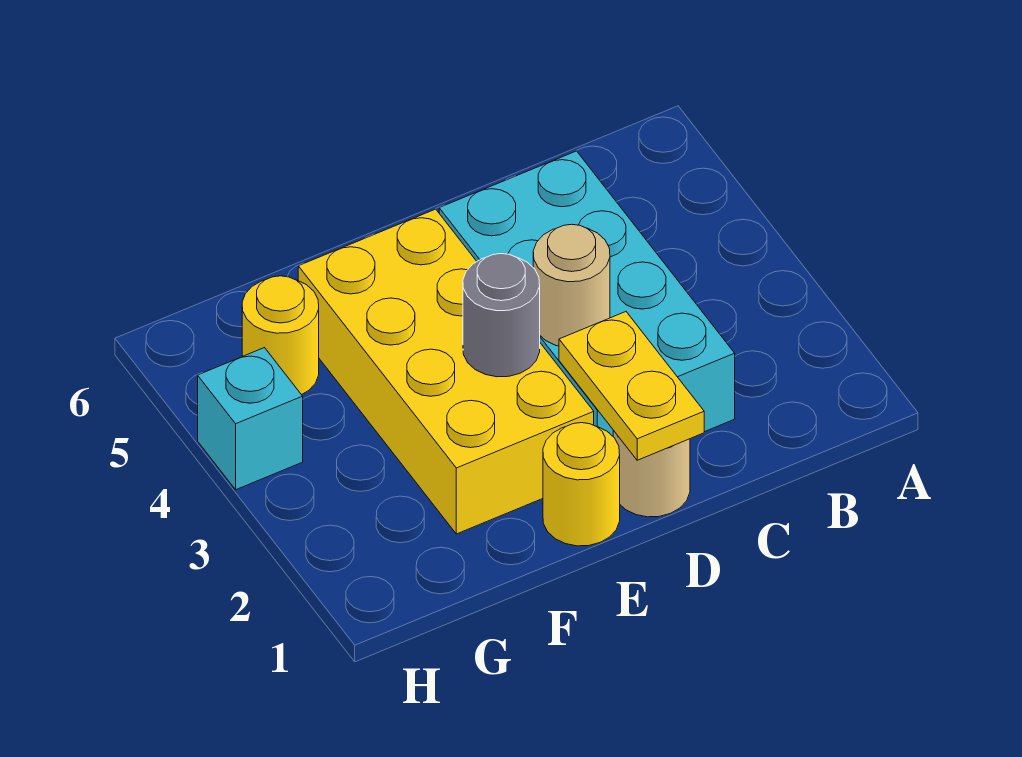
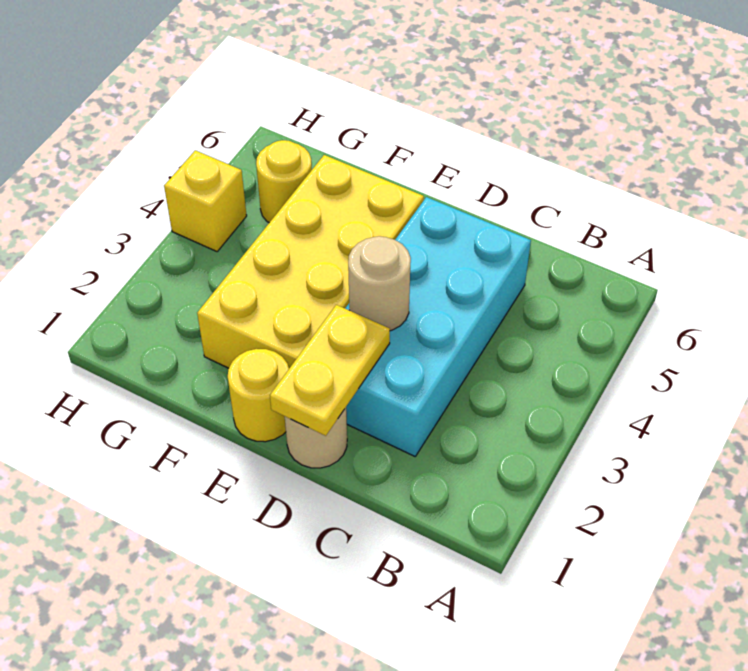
grey round brick E3 level 2 -> none
cyan brick H4 level 1 -> yellow brick H4 level 1

